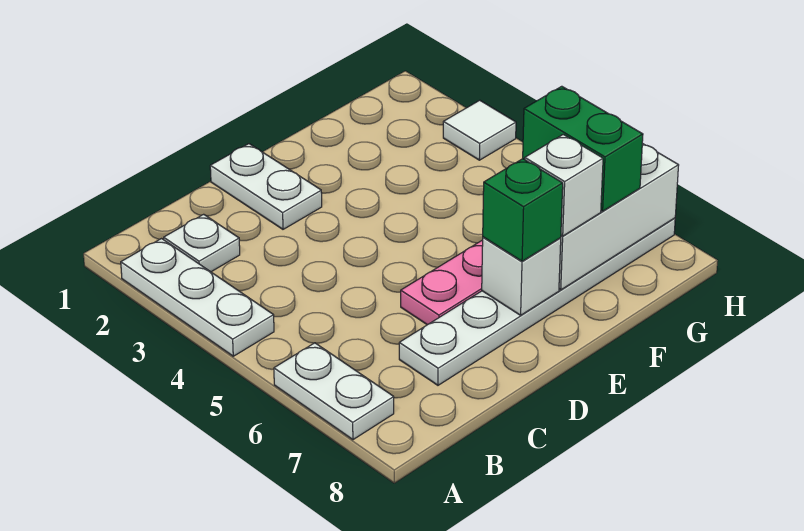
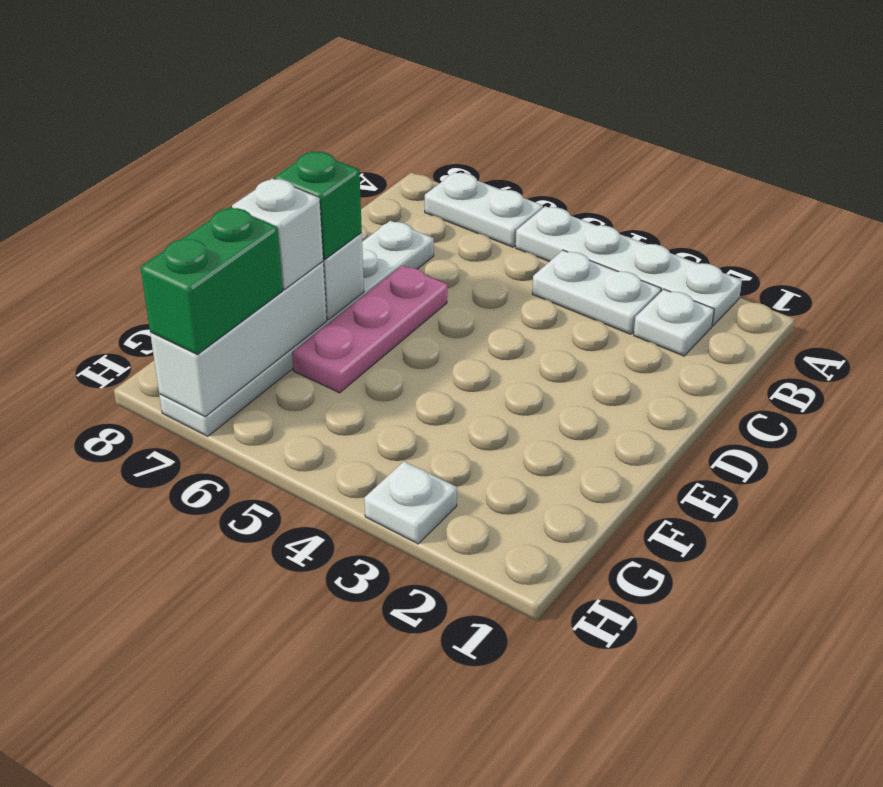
white plate A2:A4 level 1 -> white plate A2:A5 level 1
white plate D1:D2 level 1 -> white plate B3:B4 level 1
green brick G6:G7 level 3 -> green brick G7:H7 level 3
white tile H3 level 1 -> white plate H3 level 1

